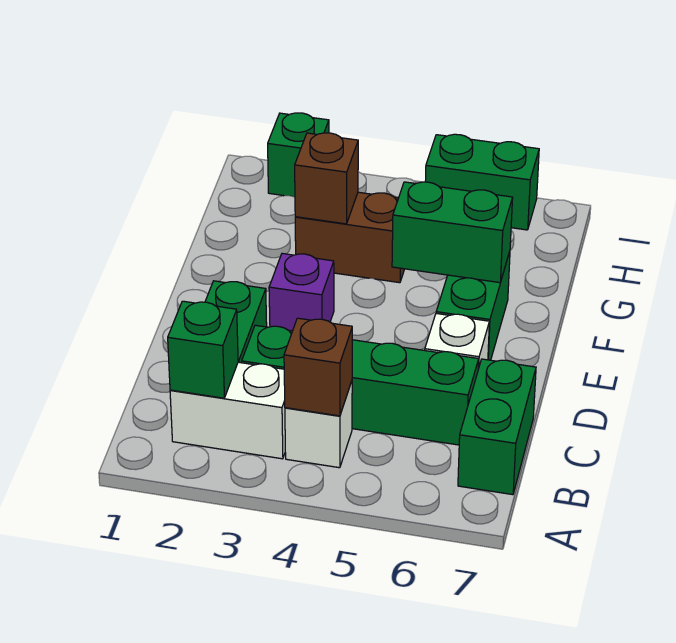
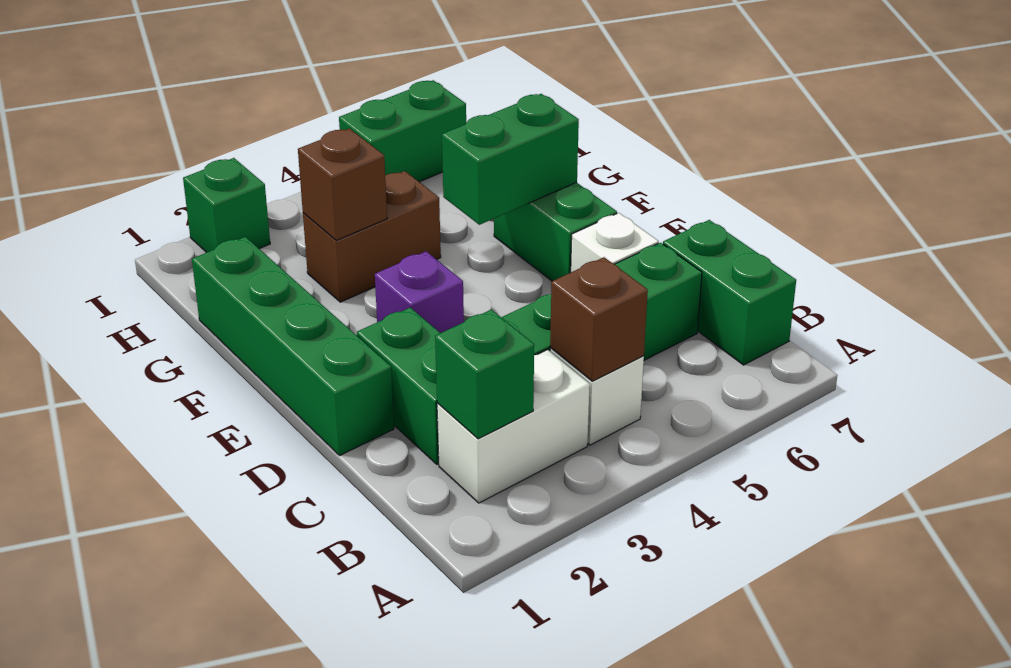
none -> green brick D1:G1 level 1

